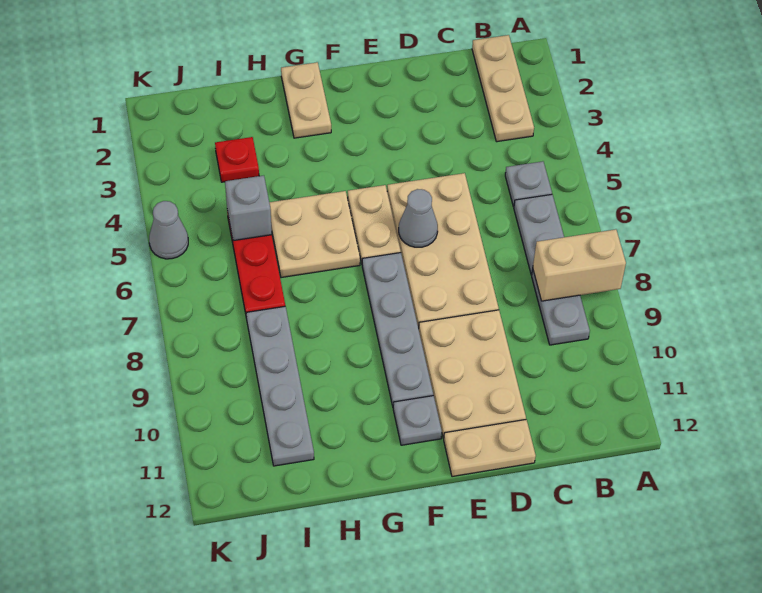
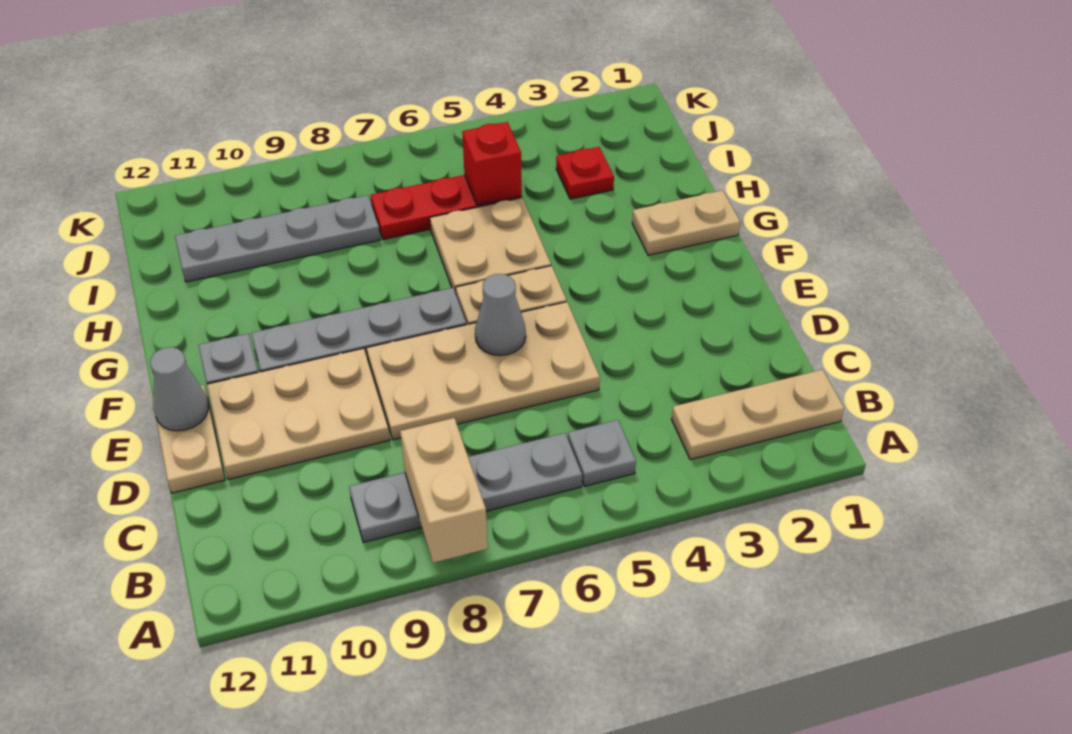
grey brick I5 level 2 -> red brick I5 level 2
grey cone K5 level 1 -> grey cone E12 level 2

